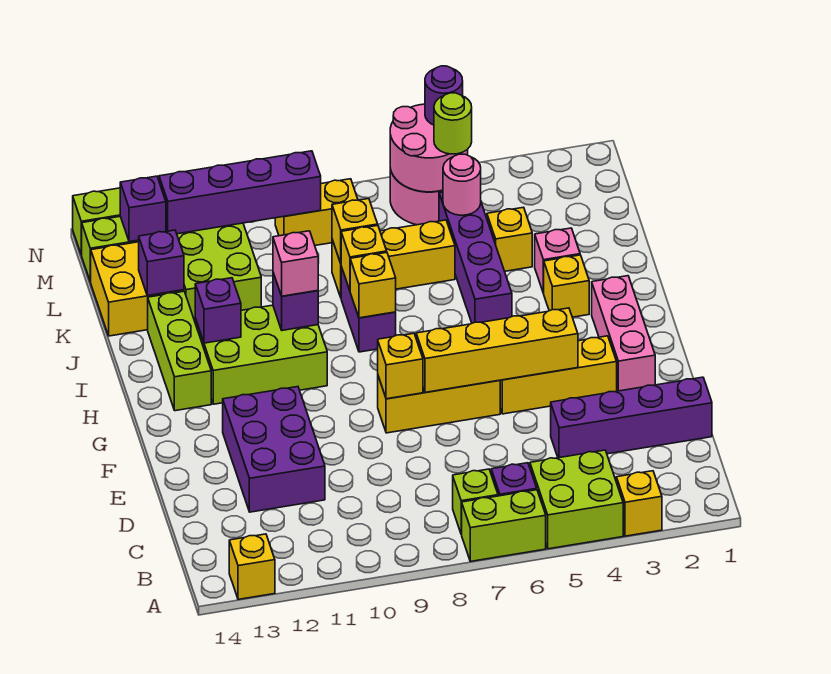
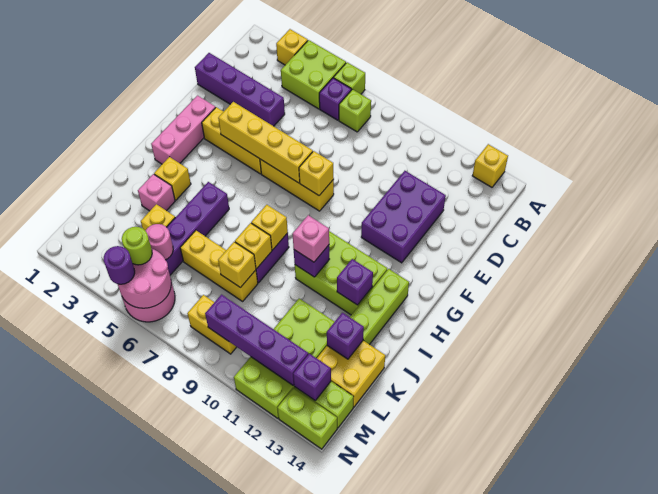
lime brick A6:A7 level 1 -> lime brick A6 level 1

